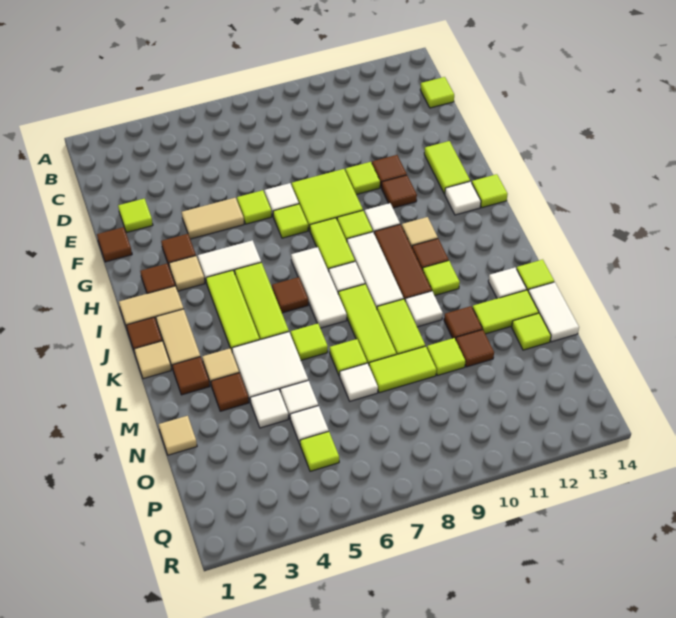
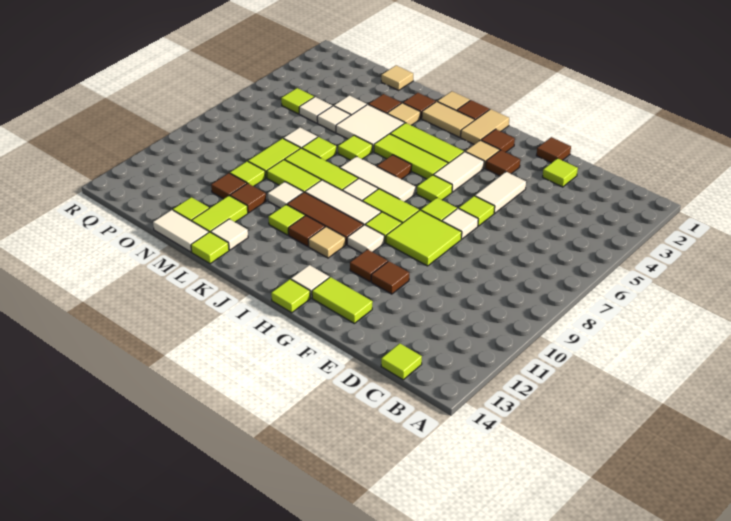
tan tile F4:F5 level 1 -> white tile F4:F5 level 1
lime tile F10 level 1 -> lime tile H6 level 1

